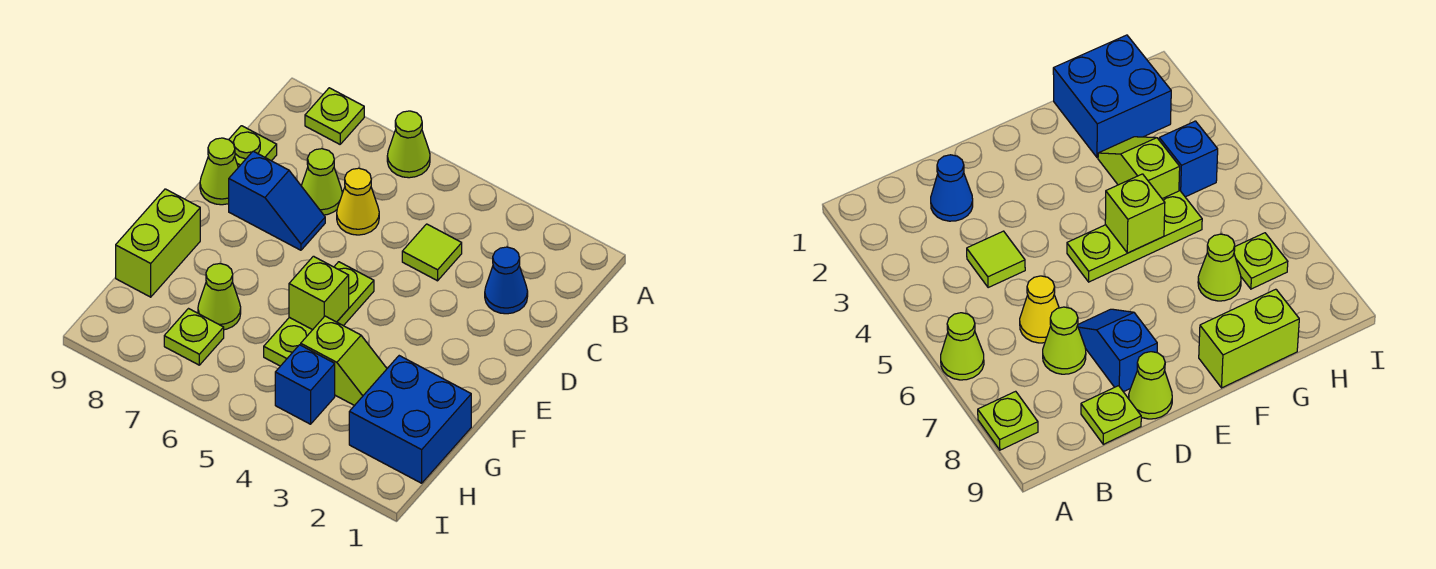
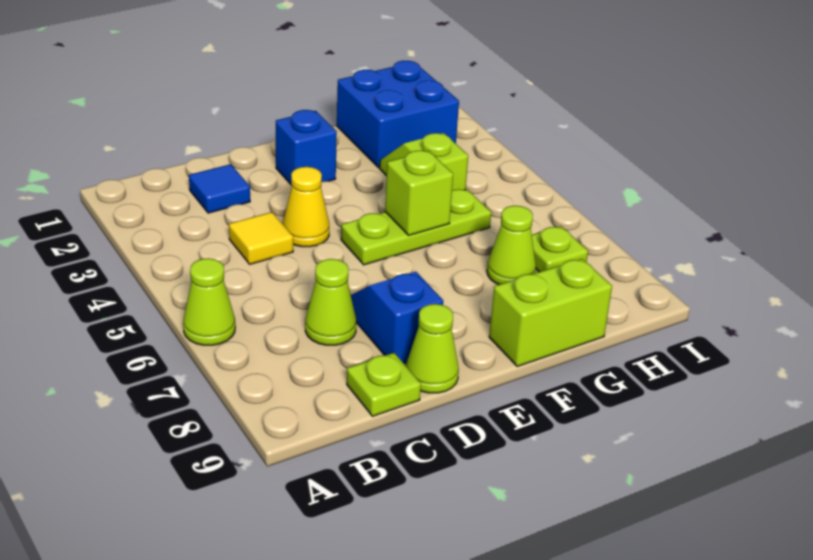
lime plate A8 level 1 -> none
blue cone C2 level 1 -> blue tile C2 level 1
lime tile C4 level 1 -> yellow tile C4 level 1
yellow cone C6 level 1 -> yellow cone D4 level 1
blue brick H4 level 1 -> blue brick E2 level 1

